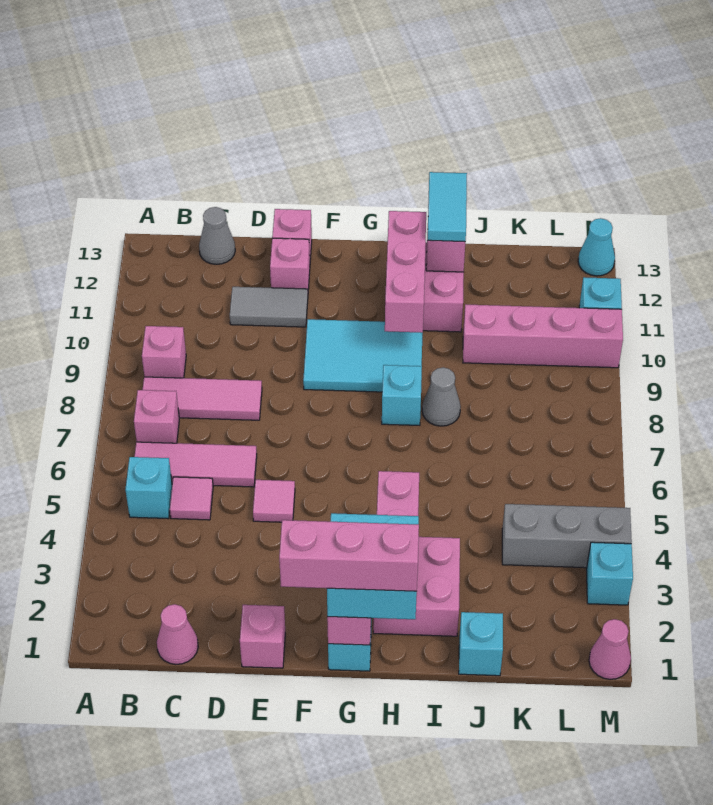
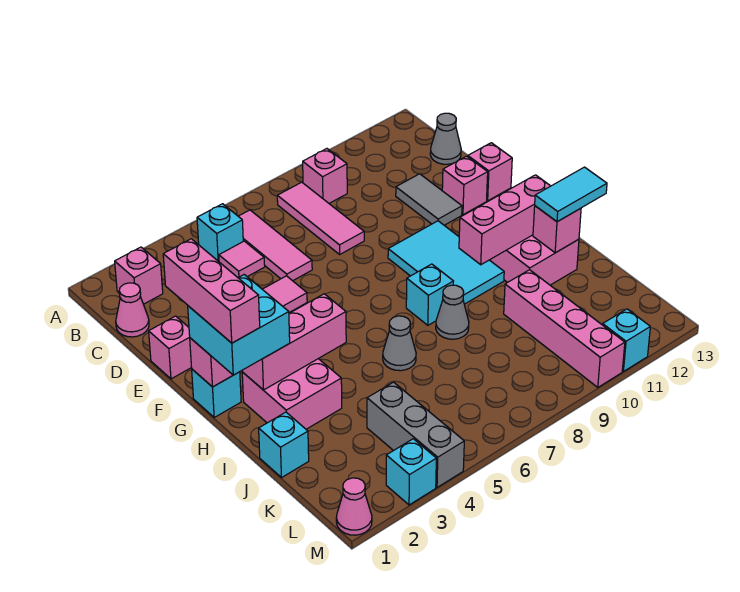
pink brick B7 level 1 -> pink brick B2 level 1
none -> grey cone I6 level 1
cyan cone M13 level 1 -> none

